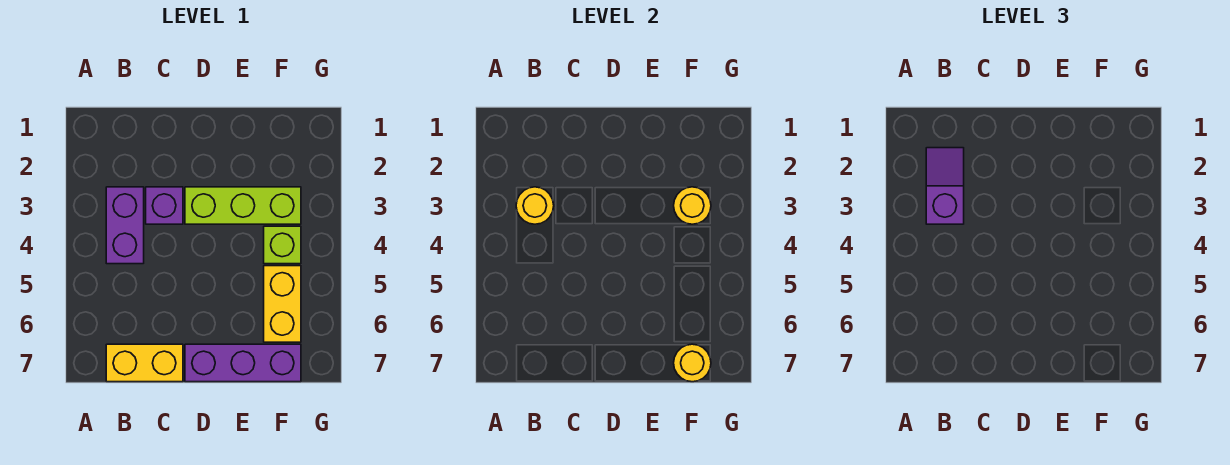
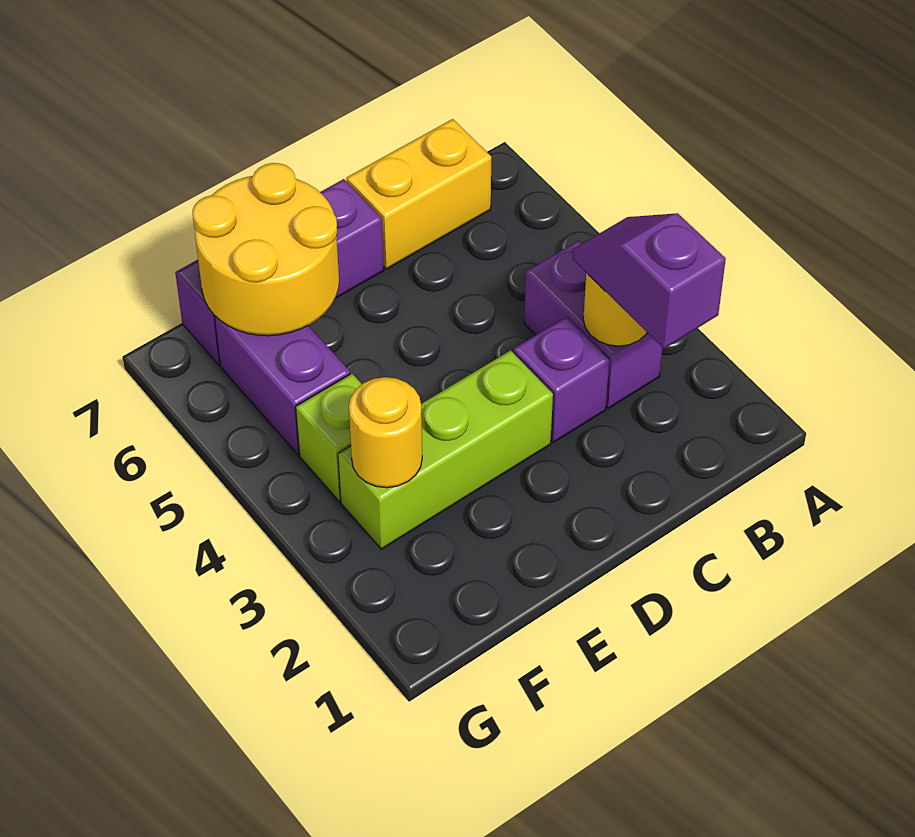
purple slope B2:B3 level 3 top 3 -> purple slope B2:B3 level 3 top 2
yellow brick F5:F6 level 1 -> purple brick F5:F6 level 1
yellow round brick F7 level 2 -> yellow round brick E6:F7 level 2

